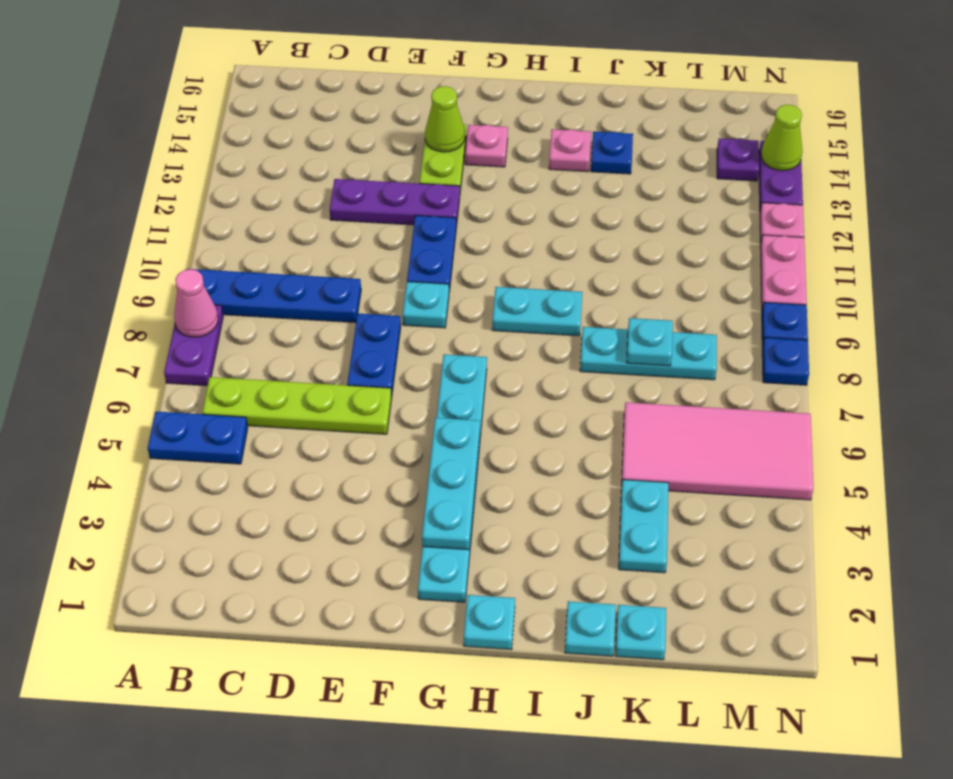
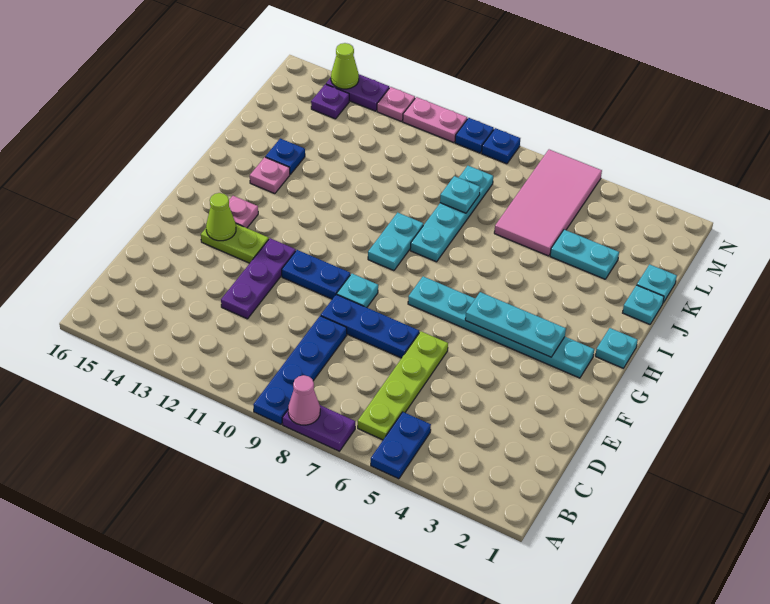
blue plate E7:E8 level 1 -> blue plate E7:E9 level 1
cyan plate J8:L8 level 1 -> cyan plate I8:L8 level 1

